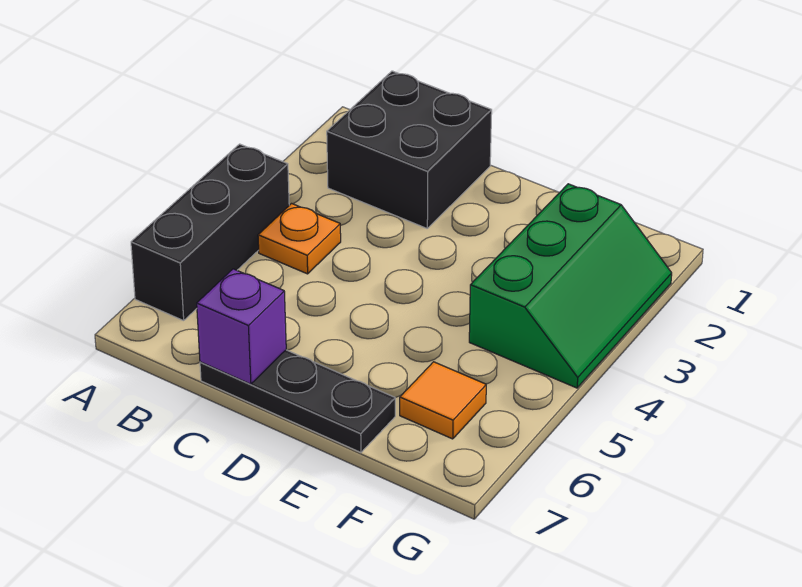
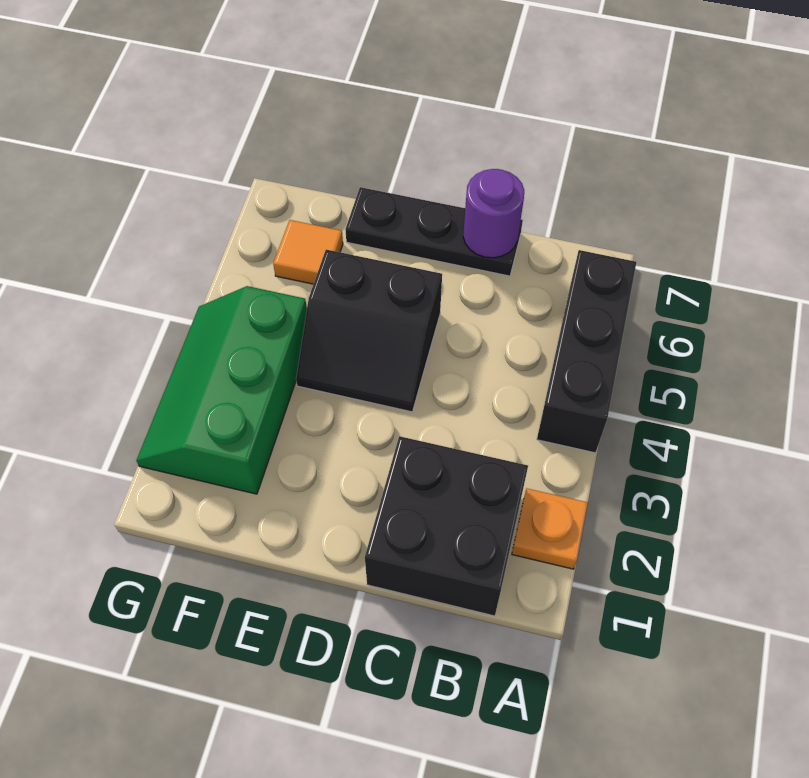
orange plate B4 level 1 -> orange plate A2 level 1
purple brick C7 level 2 -> purple round brick C7 level 2
none -> black slope D4:E5 level 1 top 5

